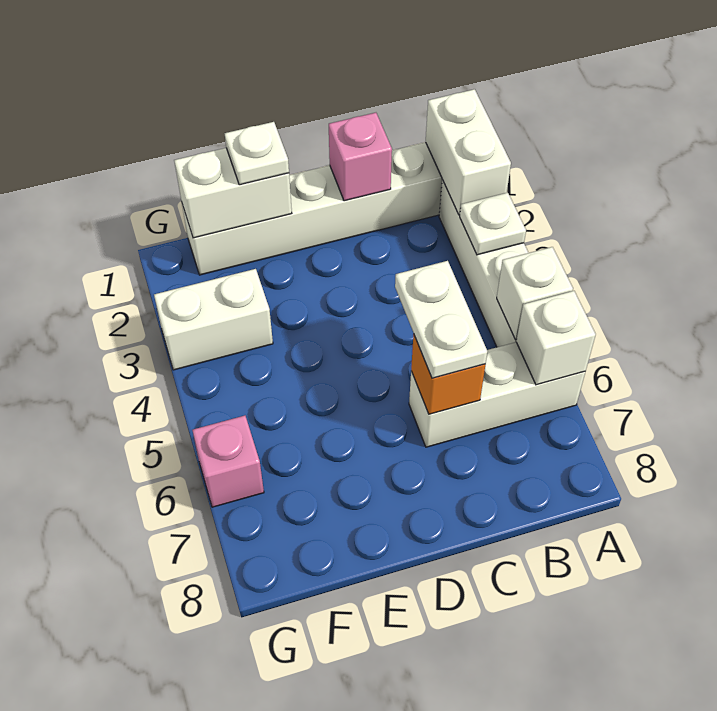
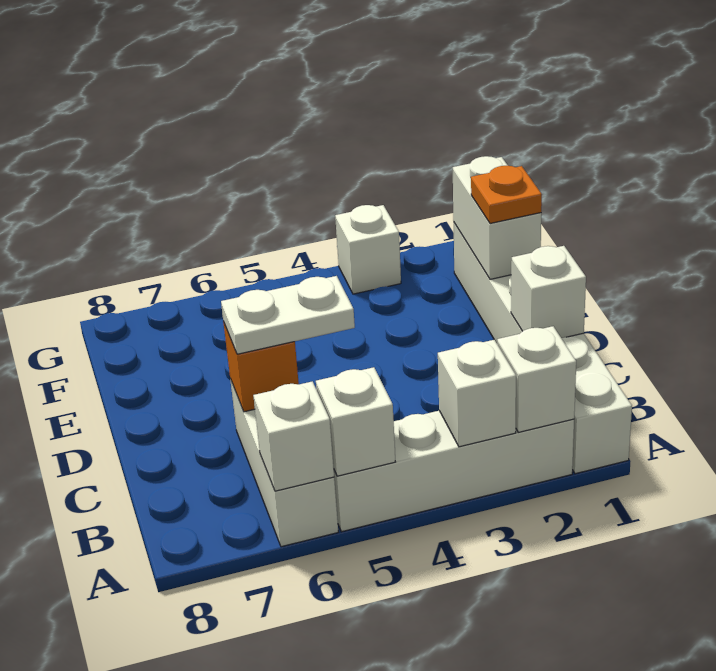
white brick A1:A2 level 2 -> white brick A2 level 2
white plate A3 level 2 -> white brick A3 level 2
pink brick C1 level 2 -> white brick C1 level 2
white plate E1 level 3 -> orange plate E1 level 3
white brick F3:G3 level 1 -> white brick G3 level 1
pink brick G6 level 1 -> none

